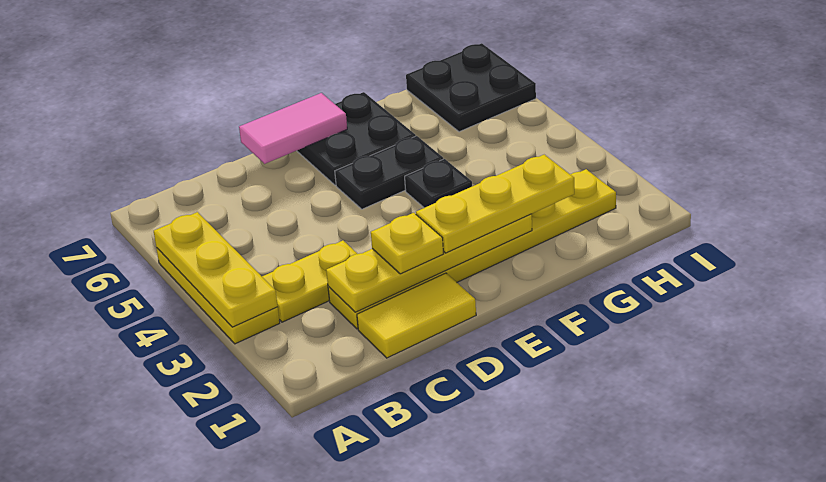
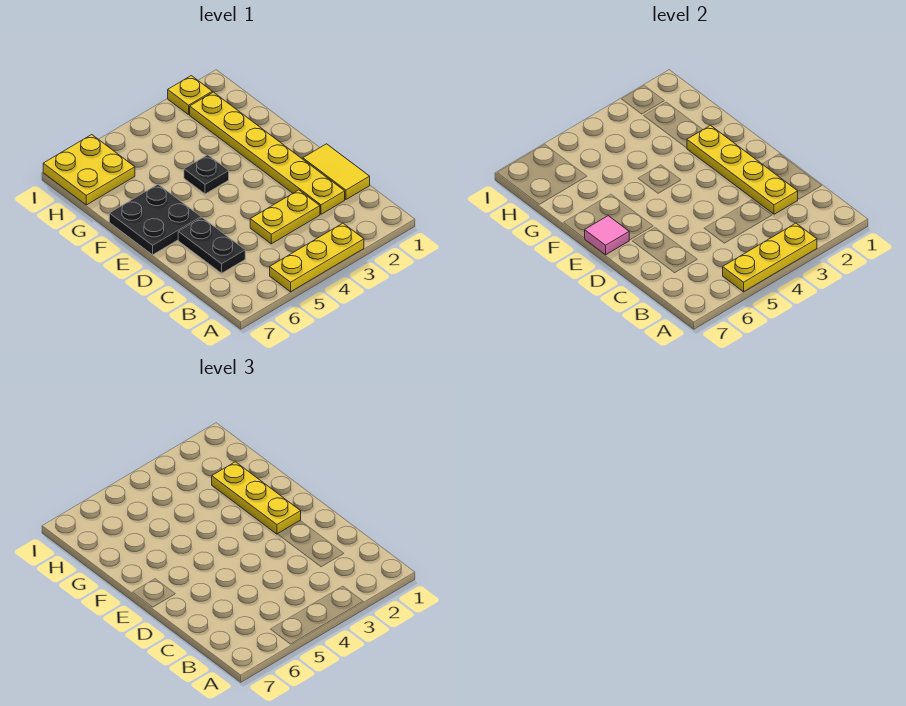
yellow plate B3:C3 level 1 -> yellow plate C3:C4 level 1
yellow plate D2 level 3 -> yellow plate I2 level 1
pink tile D7:E7 level 2 -> pink tile E7 level 2
black plate E5:F5 level 1 -> black plate C6:D6 level 1
black plate H6:I7 level 1 -> yellow plate H6:I7 level 1

